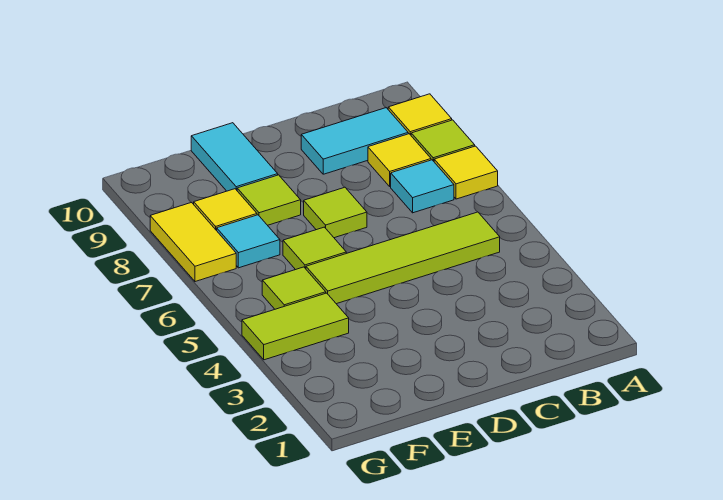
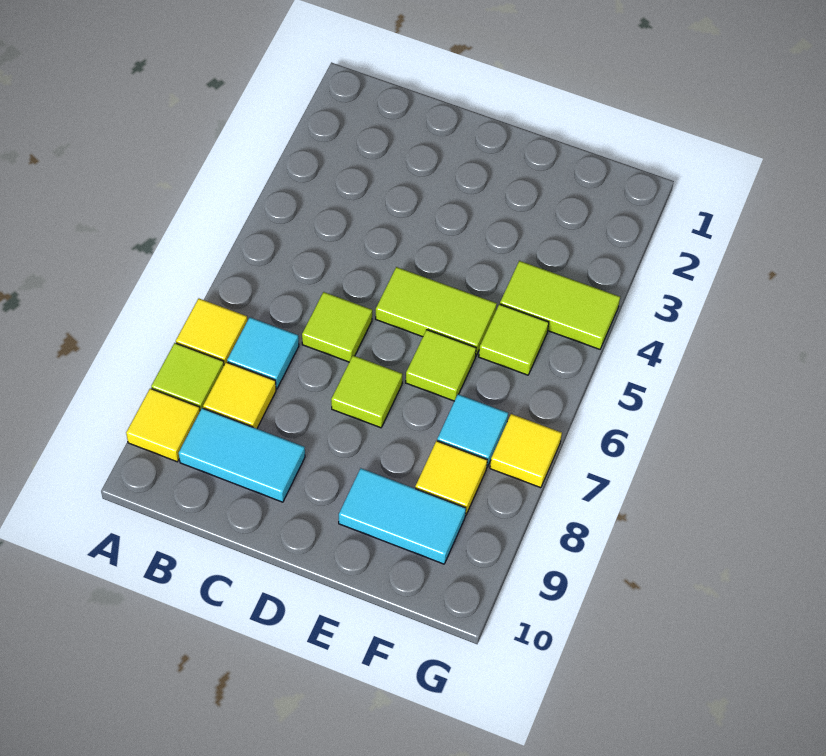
lime tile B5:E5 level 1 -> lime tile D5:E5 level 1
lime tile E8 level 1 -> lime tile C6 level 1
cyan tile E9:E10 level 1 -> cyan tile E9:F9 level 1
yellow tile G7:G8 level 1 -> yellow tile G7 level 1

